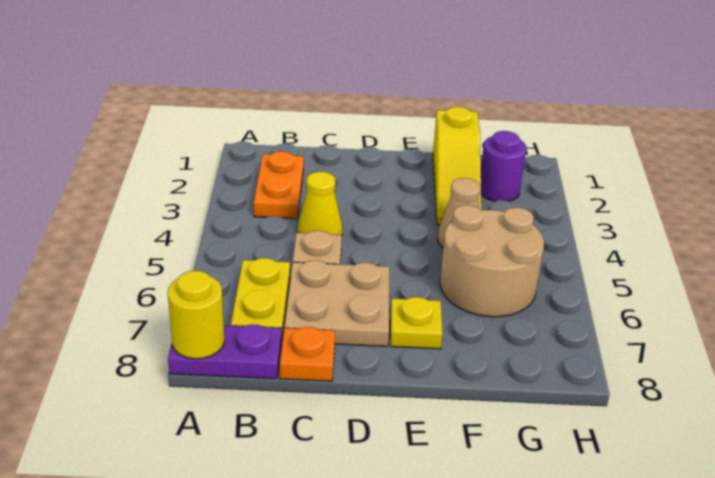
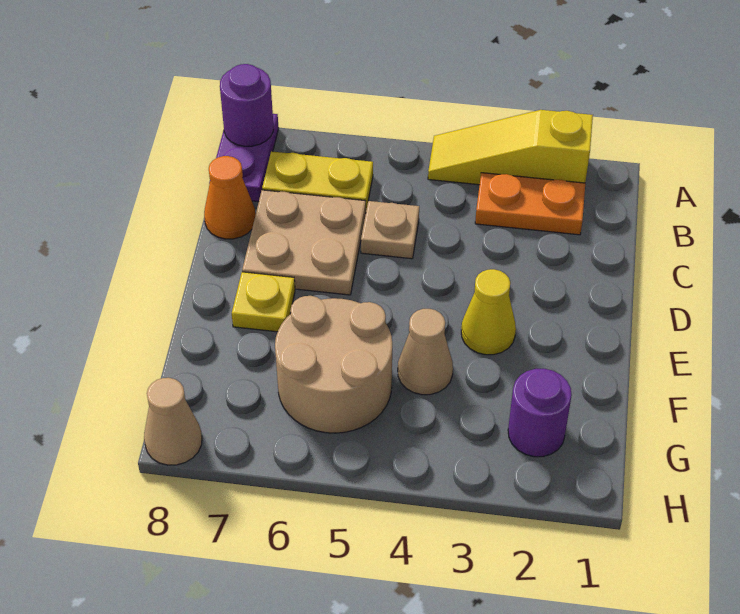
yellow round brick A8 level 2 -> purple round brick A8 level 2
yellow cone C4 level 1 -> yellow cone E3 level 1
orange plate C8 level 1 -> orange cone C8 level 1
yellow slope F1:F3 level 1 top 1 -> yellow slope A2:A4 level 1 top 2
none -> tan cone H8 level 1

